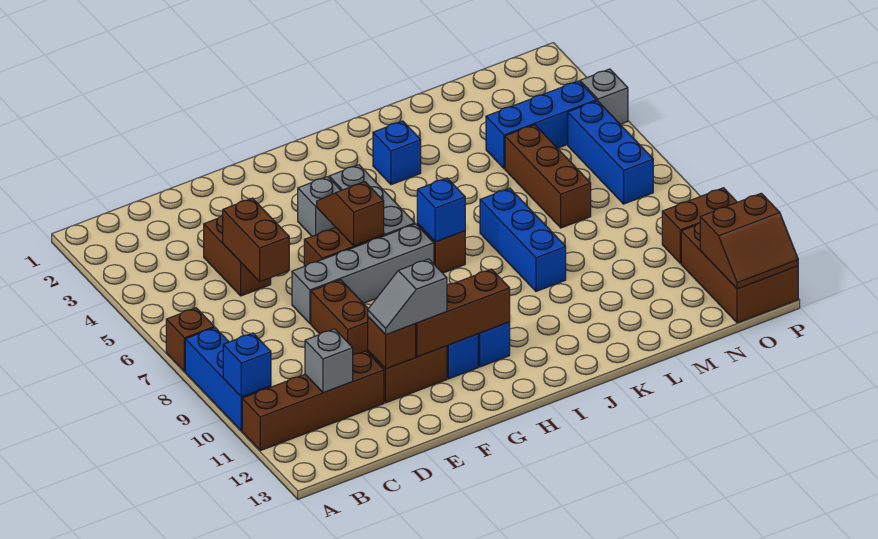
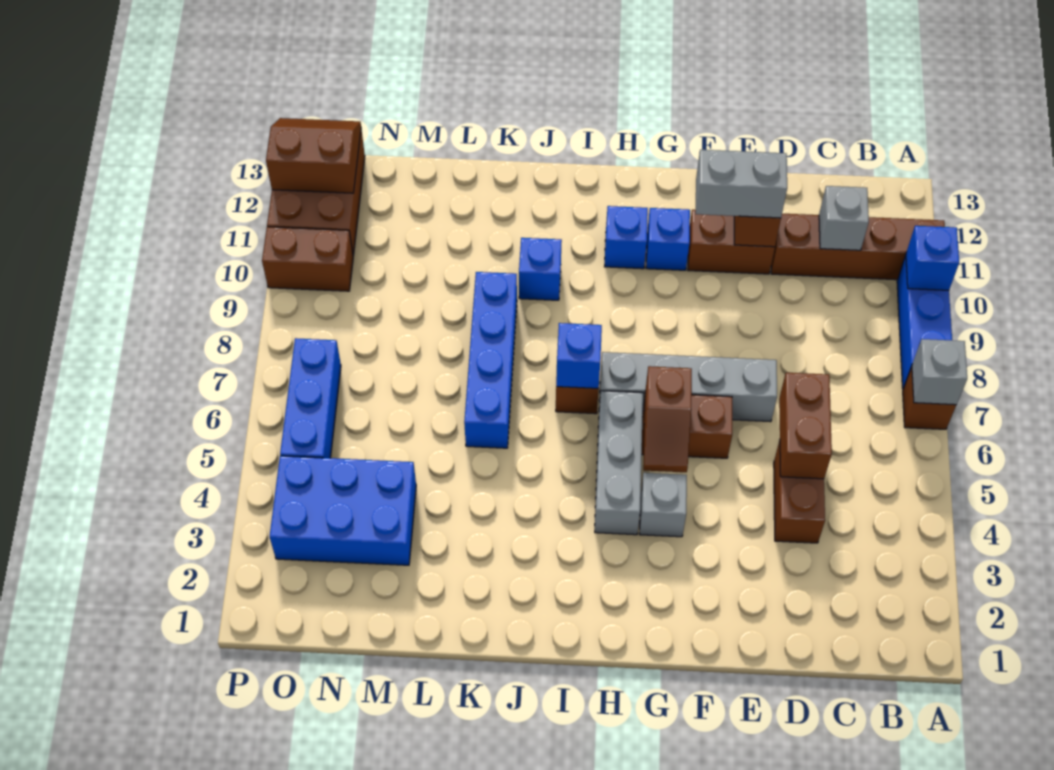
brown brick E8:E9 level 1 -> none
grey slope E11:F11 level 3 top F -> grey brick E11:F11 level 3
brown brick F11:H11 level 2 -> none
blue brick J3 level 1 -> blue brick J10 level 1
blue brick K7:K9 level 1 -> blue brick K6:K9 level 1
blue brick M4:O4 level 1 -> blue brick M3:O4 level 1
brown brick M5:M7 level 1 -> none
grey brick P4 level 1 -> grey brick A7 level 2

